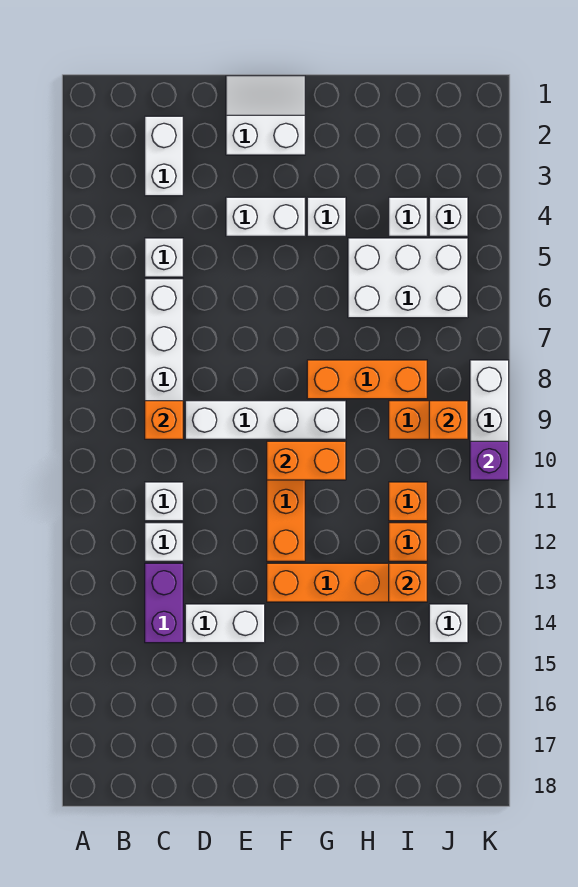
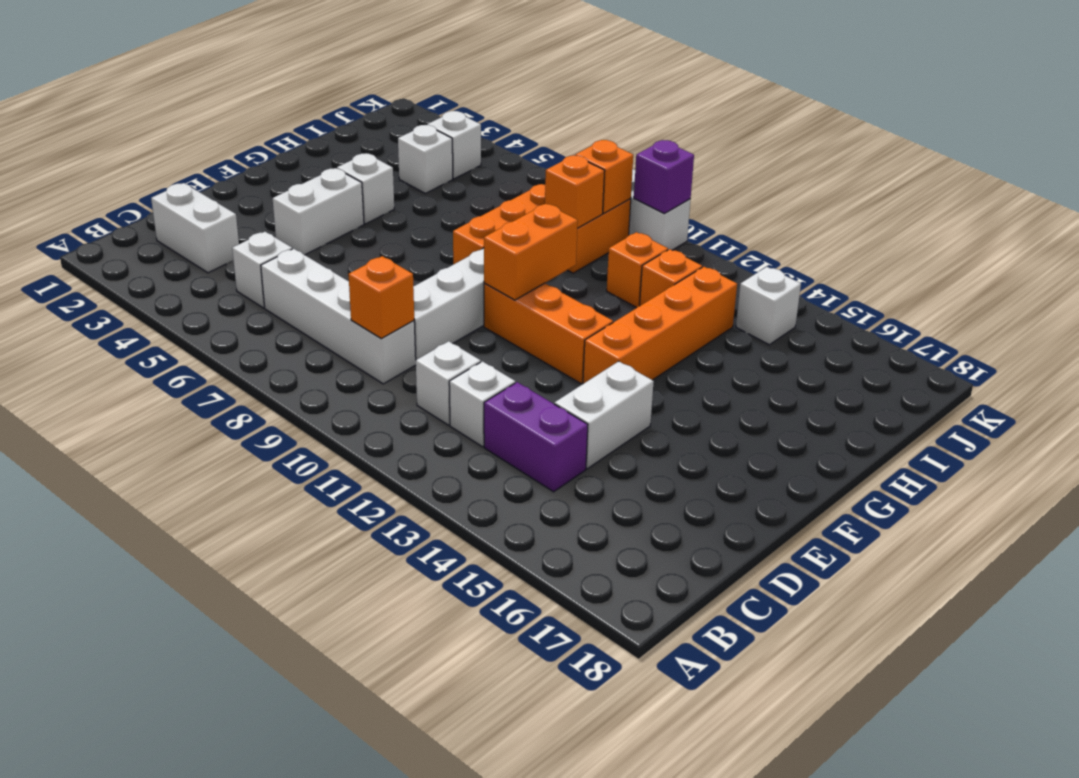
white slope E1:F2 level 1 top 2 -> none
white brick H5:J6 level 1 -> none
orange brick I13 level 2 -> orange brick I9 level 2

